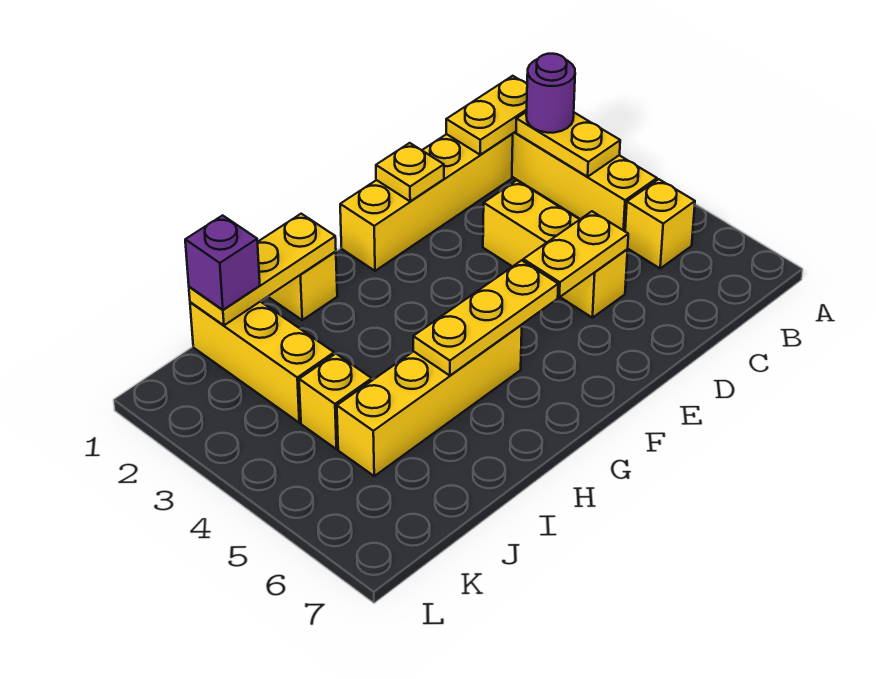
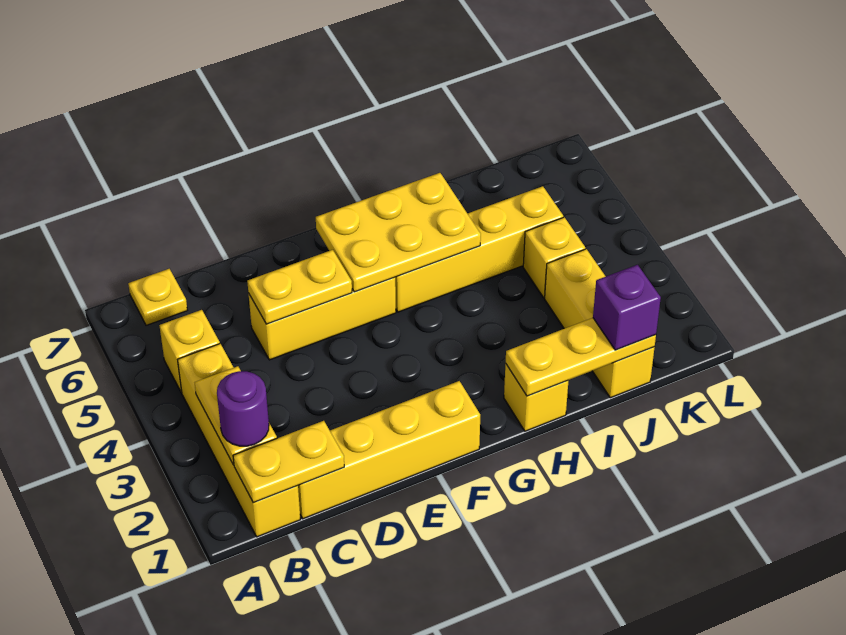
yellow brick D3:D5 level 1 -> yellow brick D5:F5 level 1
yellow plate E1 level 2 -> yellow plate B7 level 1
yellow plate F5:H5 level 2 -> yellow plate F5:H6 level 2

